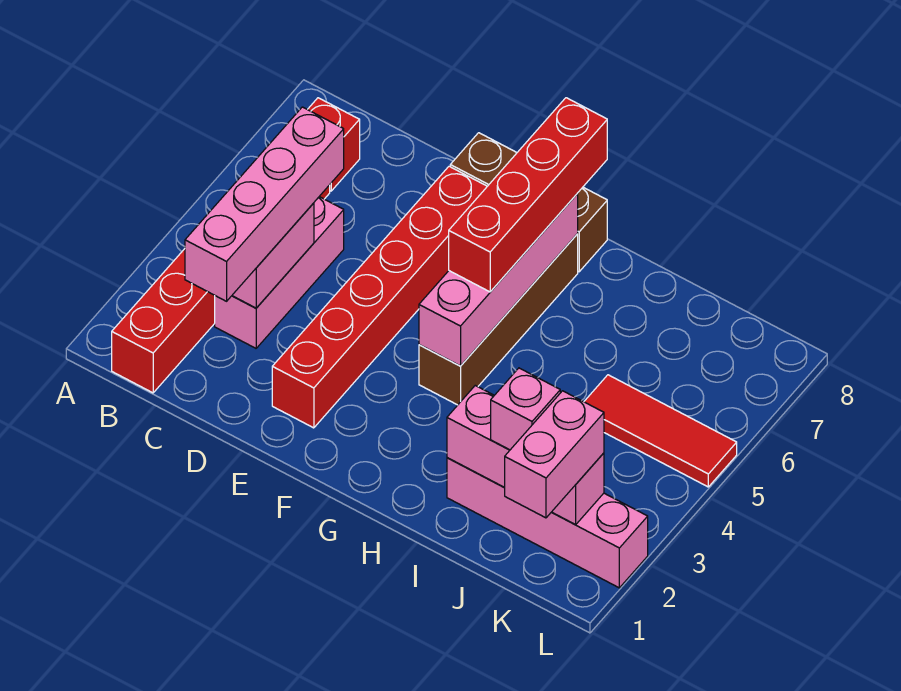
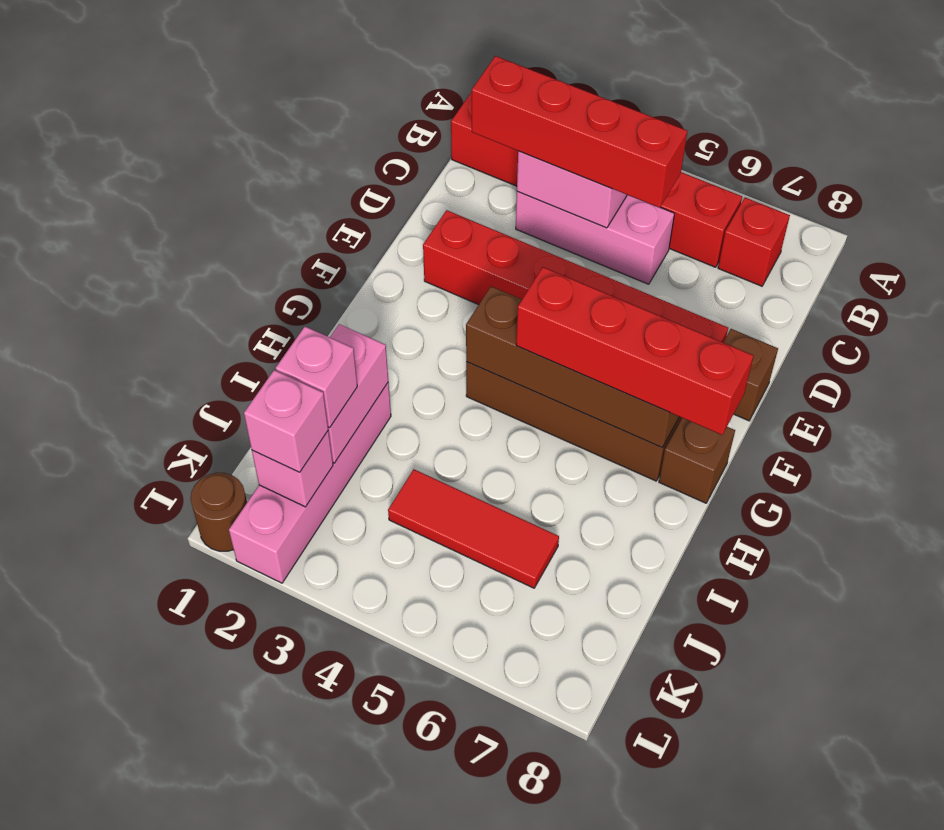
pink brick C2:C5 level 3 -> red brick C2:C5 level 3
pink brick G4:G7 level 2 -> brown brick G4:G7 level 2
red tile J5:L5 level 1 -> red tile J4:J6 level 1
pink brick K1:K2 level 3 -> pink brick K2 level 3
none -> brown round brick L1 level 1

